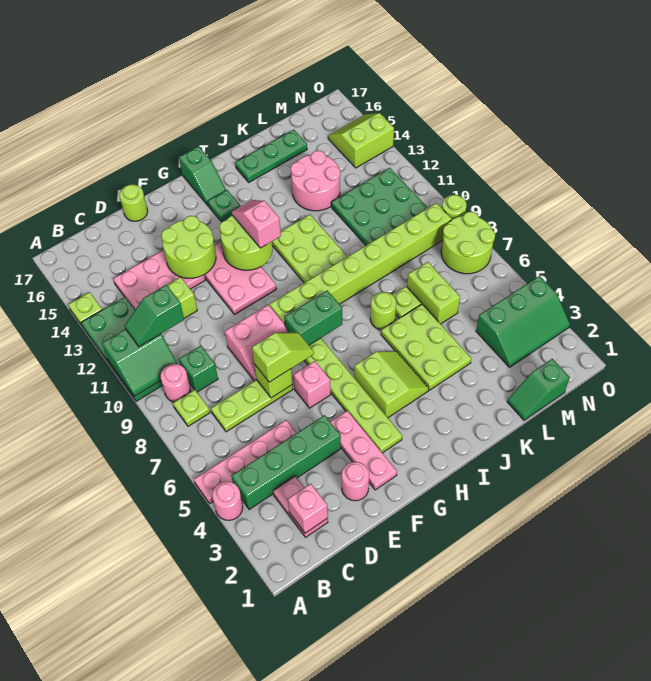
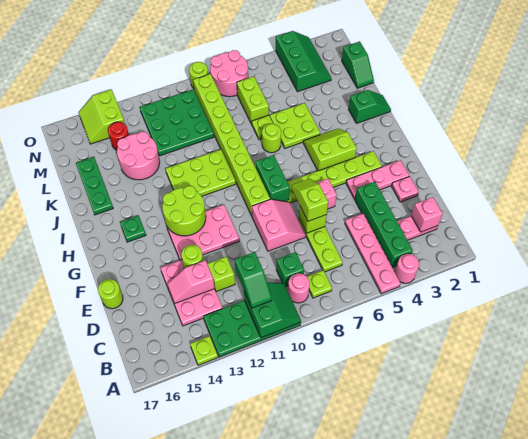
pink round brick E2 level 1 -> pink plate E2 level 1
lime round brick E13:F14 level 2 -> lime round brick E13 level 2
pink slope H12:H13 level 3 top 12 -> pink slope D13:D14 level 2 top 13
green slope H16:H17 level 1 top 17 -> green slope J1:J2 level 1 top 2
lime plate J4:K6 level 1 -> lime plate J5:K6 level 1
lime brick L6:L7 level 1 -> lime brick L7:M7 level 1
none -> red round brick M14 level 1
lime round brick N7:O8 level 1 -> pink round brick N7:O8 level 1

